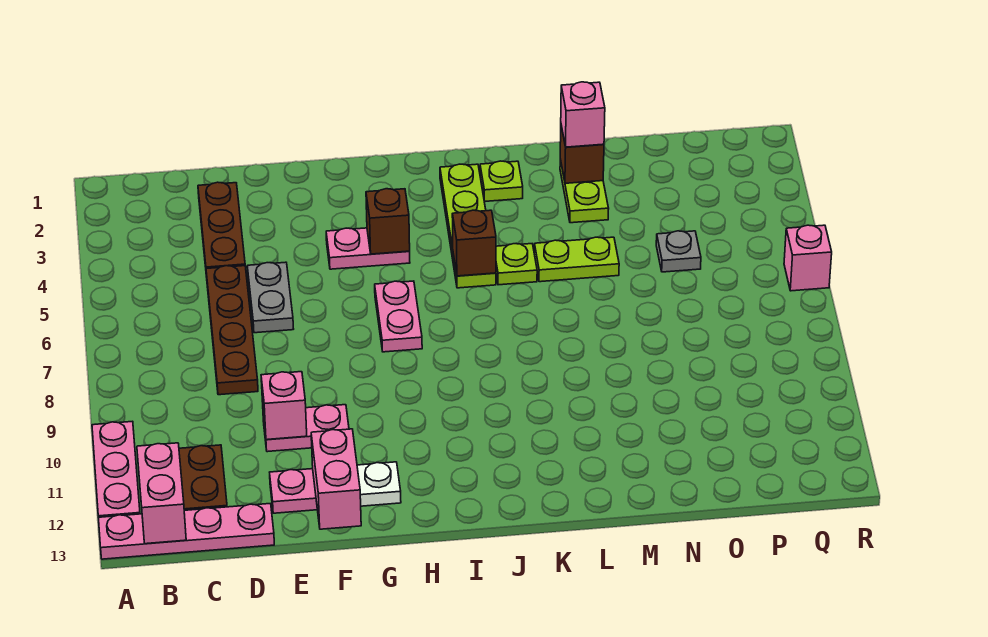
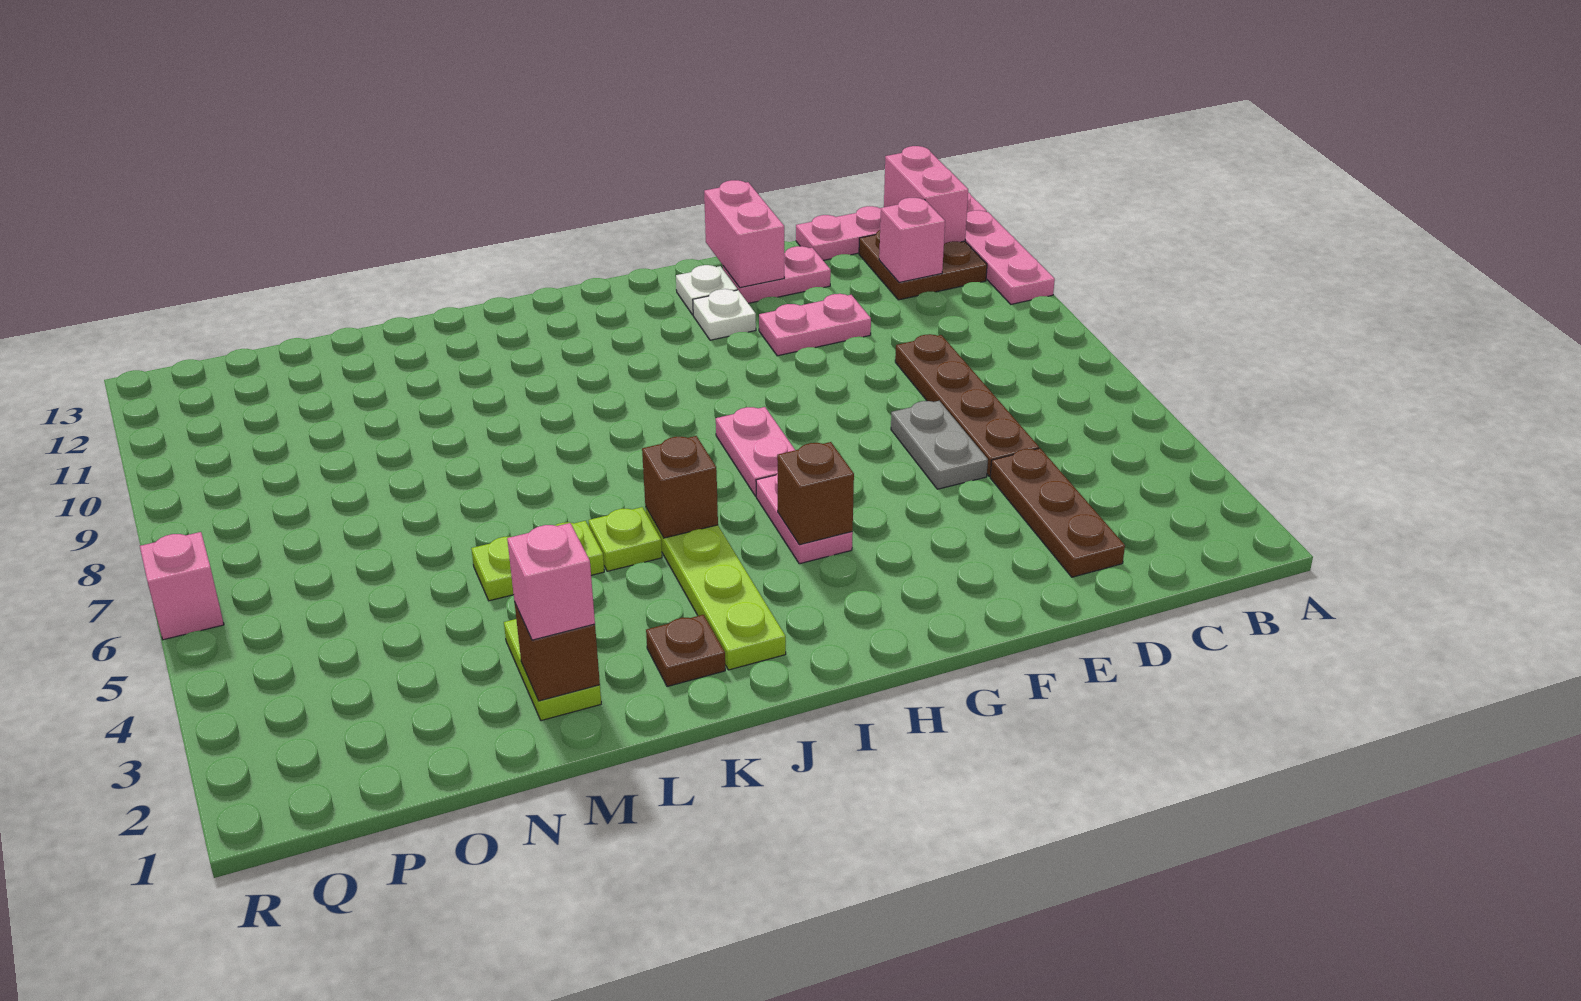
pink brick E10 level 2 -> pink brick C11 level 2
pink plate G4:H4 level 1 -> pink plate H4:H5 level 1
none -> white plate G11 level 1
lime plate K2 level 1 -> brown plate K2 level 1
grey plate O5 level 1 -> none

